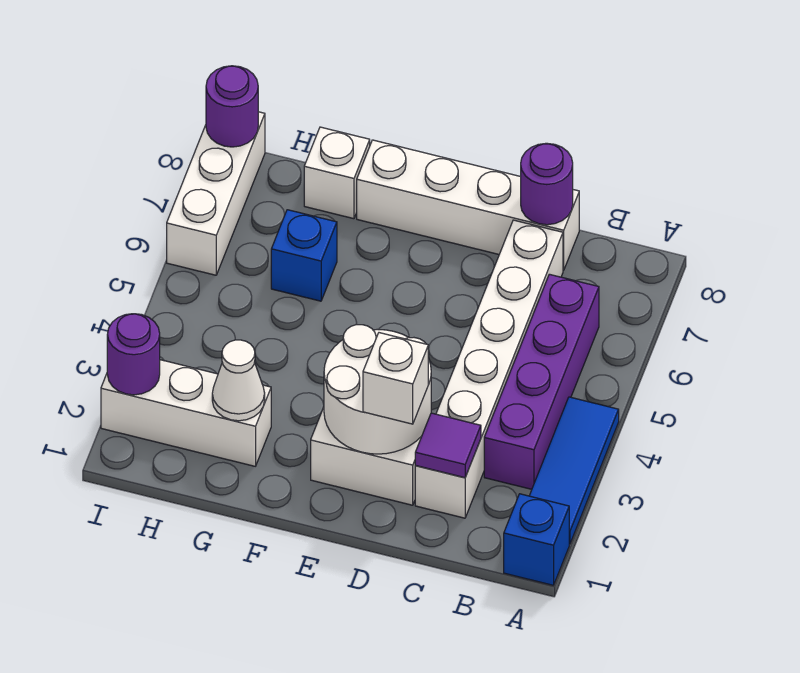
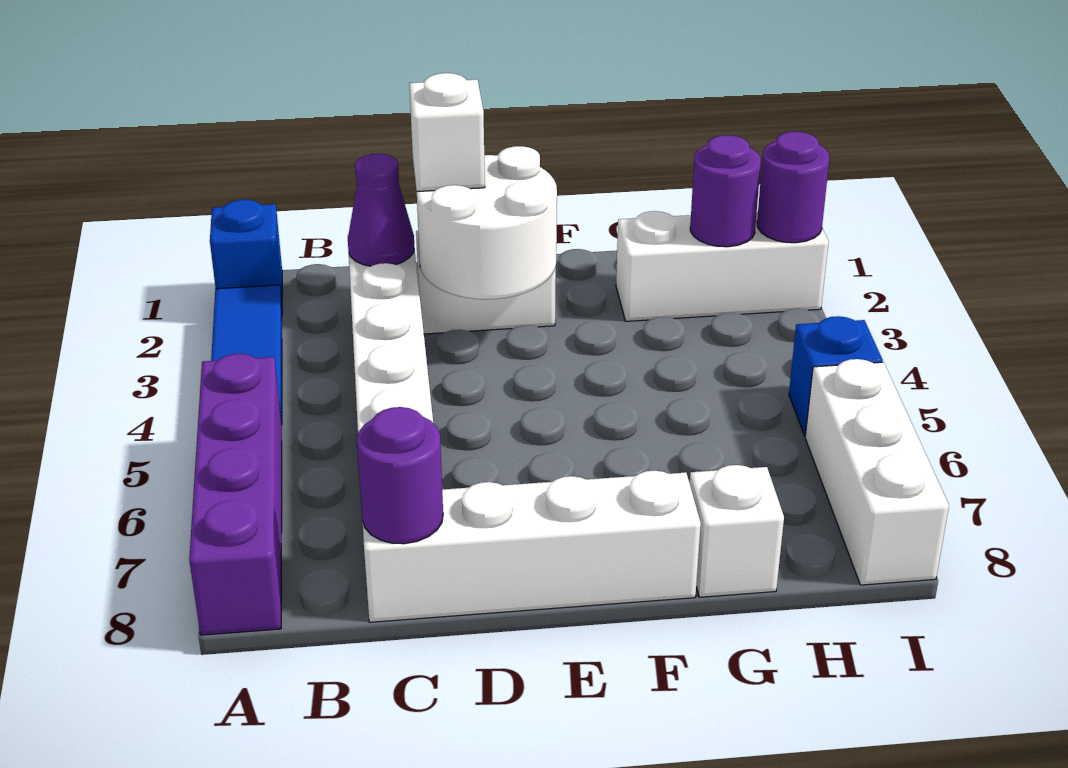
purple brick B3:B6 level 1 -> purple brick A5:A8 level 1
purple tile C2 level 2 -> purple cone C2 level 2
white cone G2 level 2 -> none
blue brick G6 level 1 -> blue brick I5 level 1
purple round brick I8 level 2 -> purple round brick H2 level 2

